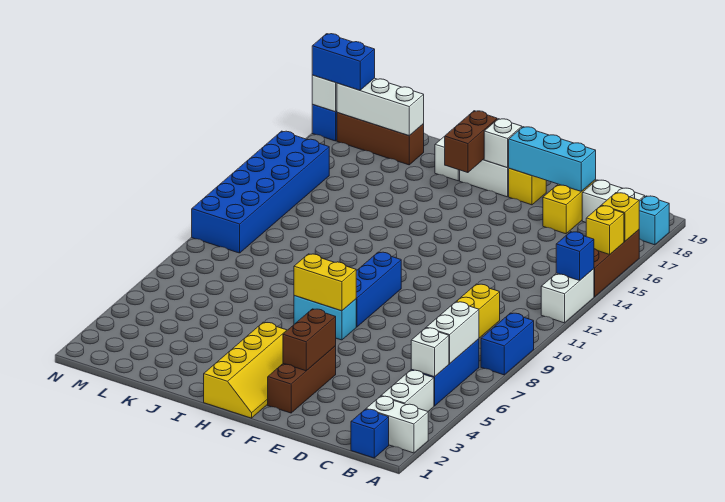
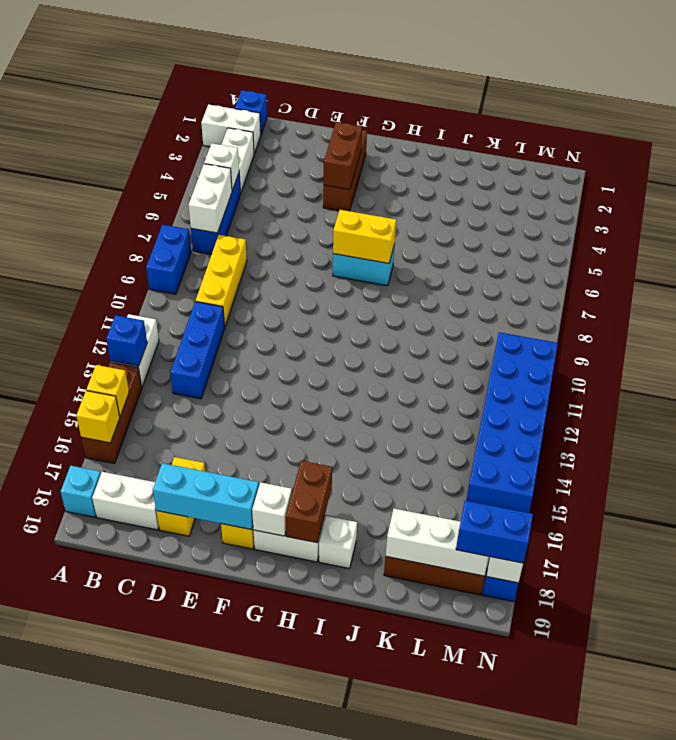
yellow slope G1:H4 level 1 top H -> none
blue brick G8:G10 level 1 -> blue brick C11:C13 level 1

